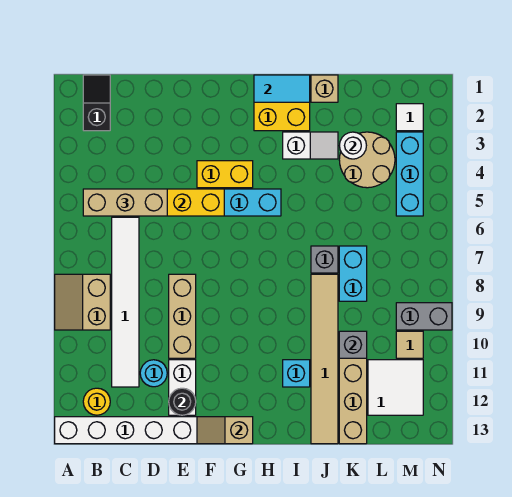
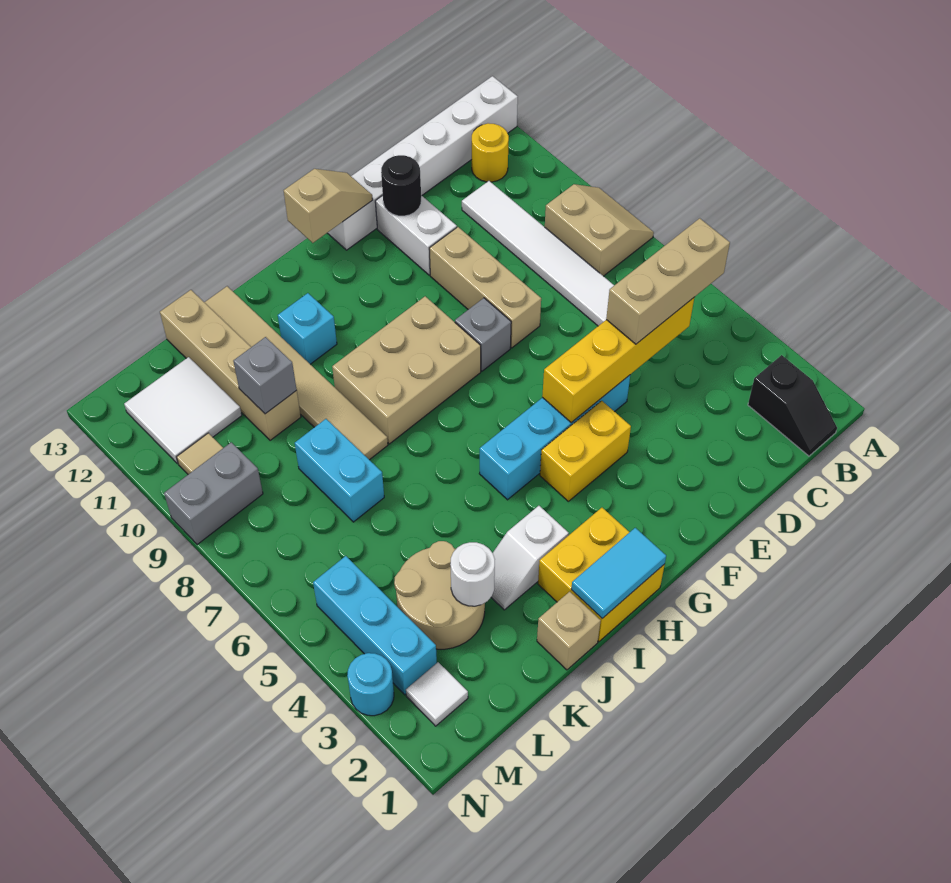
cyan round brick D11 level 1 -> cyan round brick N3 level 1
none -> tan brick G8:I9 level 1
grey brick J7 level 1 -> grey brick F8 level 1

